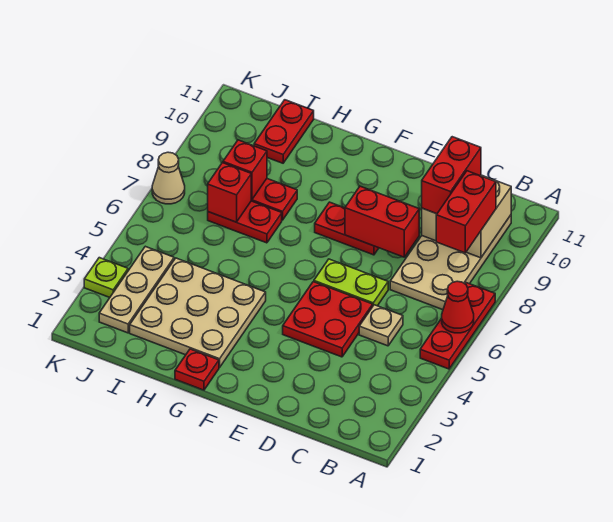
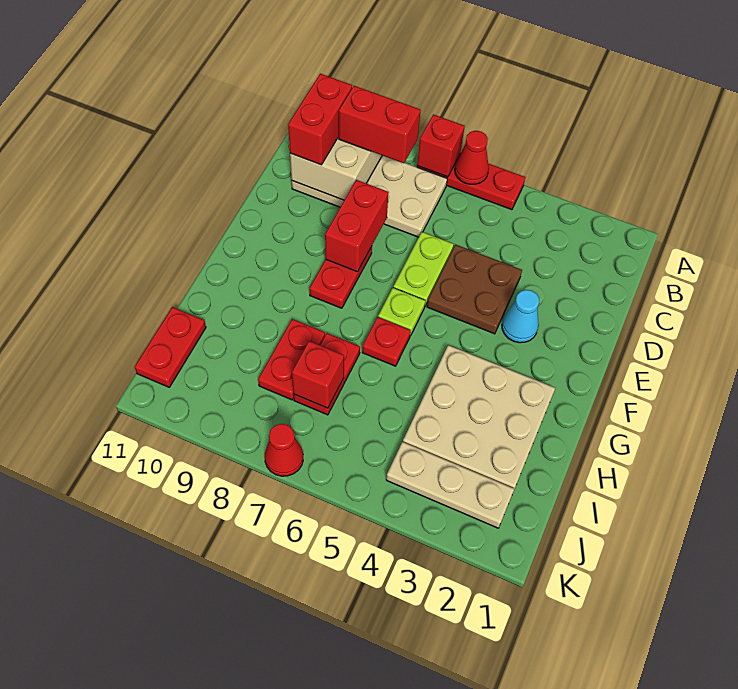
tan plate C5 level 1 -> none
red brick C9:C10 level 3 -> red brick B10:C10 level 3
red plate D4:E5 level 1 -> brown plate D4:E5 level 1
none -> cyan cone E3 level 1
red plate G1 level 1 -> red plate G6 level 1
red brick I8 level 2 -> red brick A7 level 2
red plate I10:I11 level 1 -> red plate I11:J11 level 1
lime plate K3 level 1 -> lime plate F6 level 1
tan cone K7 level 1 -> red cone K7 level 1

